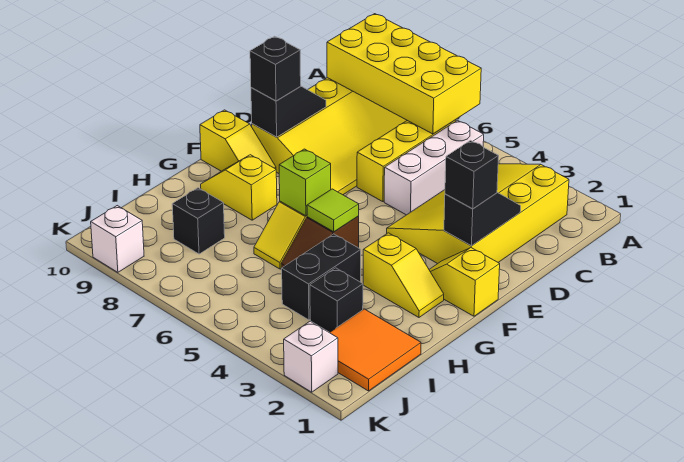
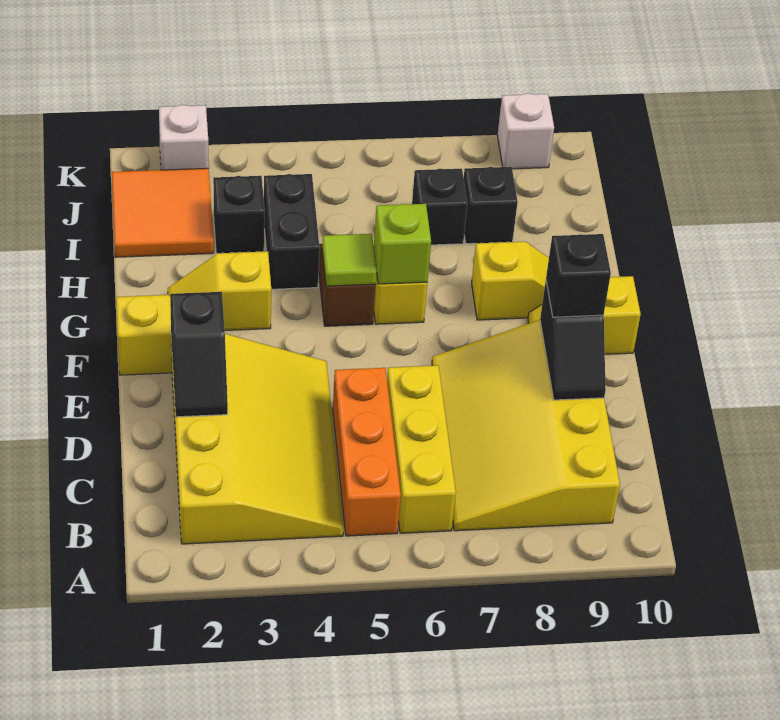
yellow brick A6:B9 level 2 -> none
white brick B5:D5 level 1 -> orange brick B5:D5 level 1
black brick E2 level 3 -> black brick I7 level 1

